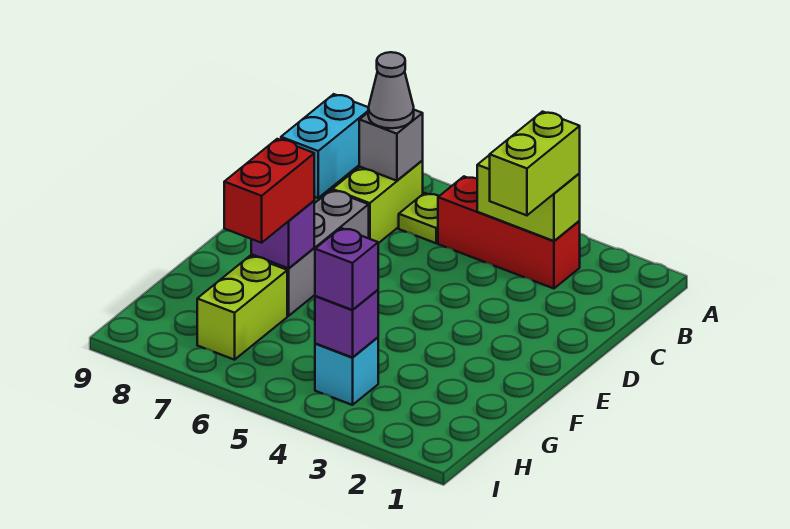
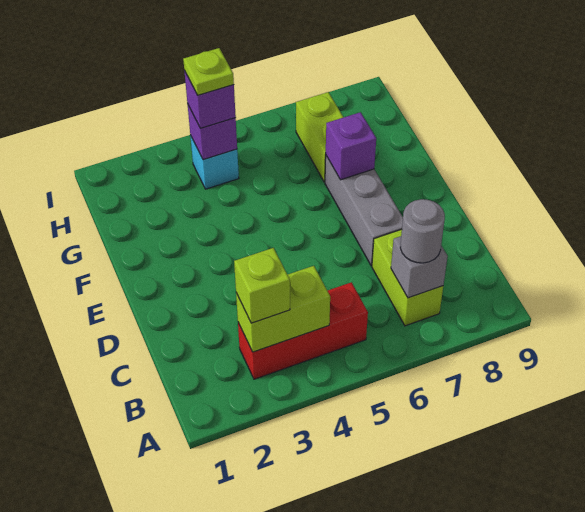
cyan brick A9:B9 level 1 -> none
lime brick B3:C3 level 3 -> lime brick B3 level 3
lime plate B6 level 1 -> lime plate H4 level 4
grey cone B7 level 3 -> grey round brick B7 level 3
red brick F7:G7 level 3 -> none

